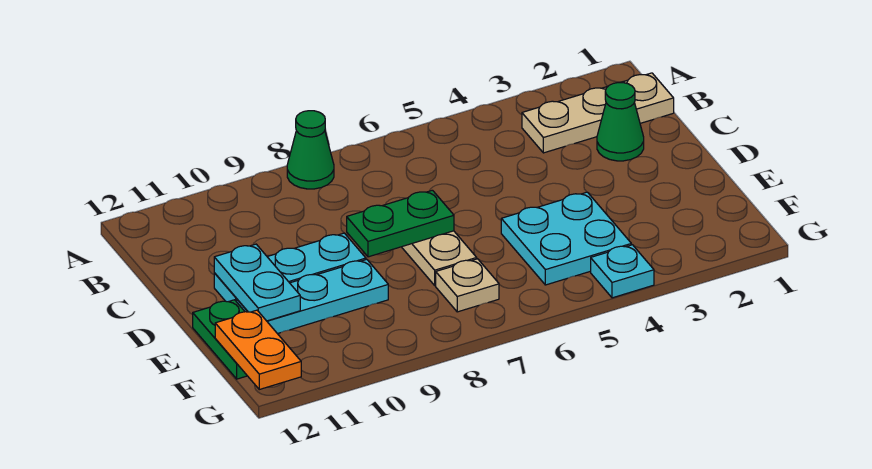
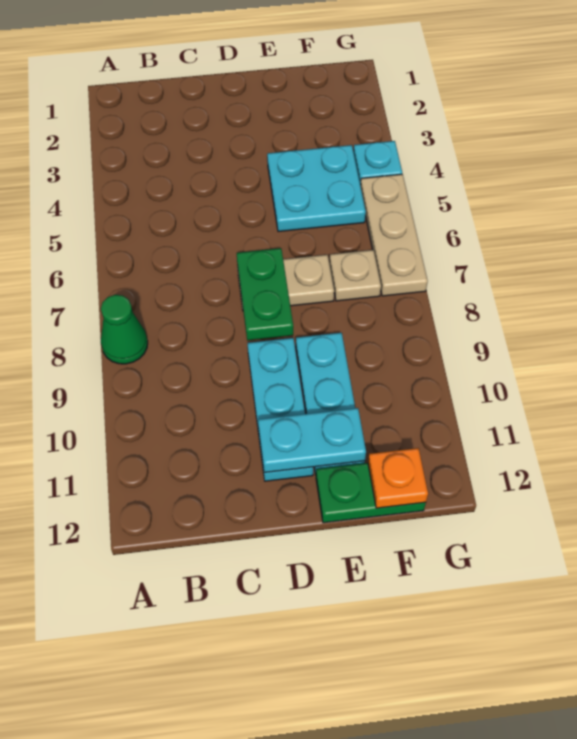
tan plate B1:B3 level 1 -> tan plate G5:G7 level 1
green cone C2 level 1 -> none
orange plate F12:G12 level 2 -> orange plate F12 level 2

